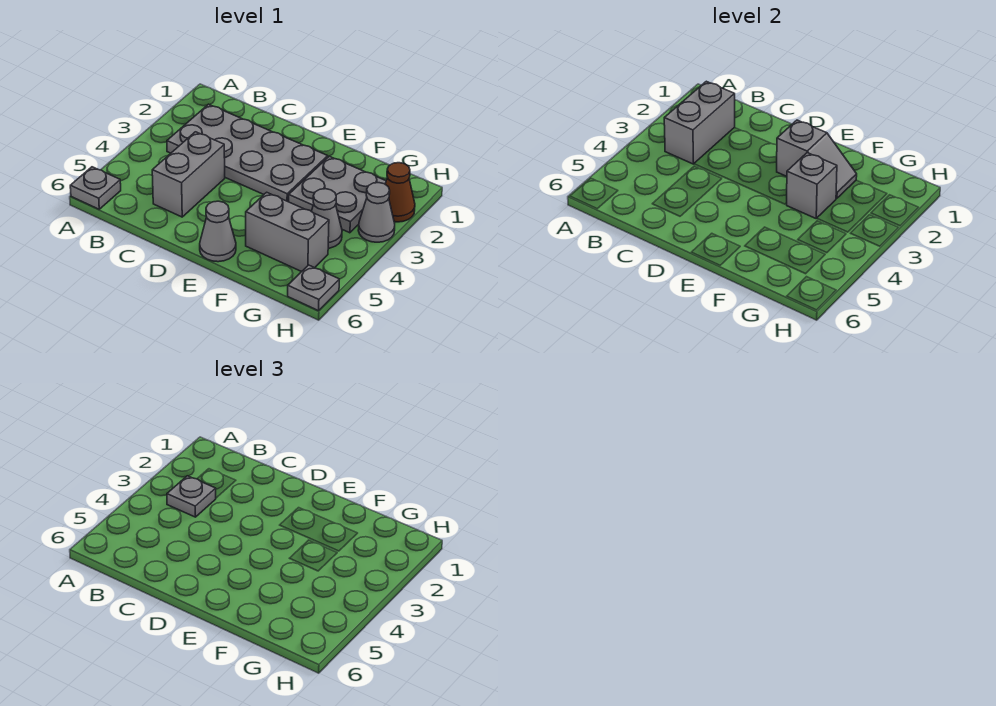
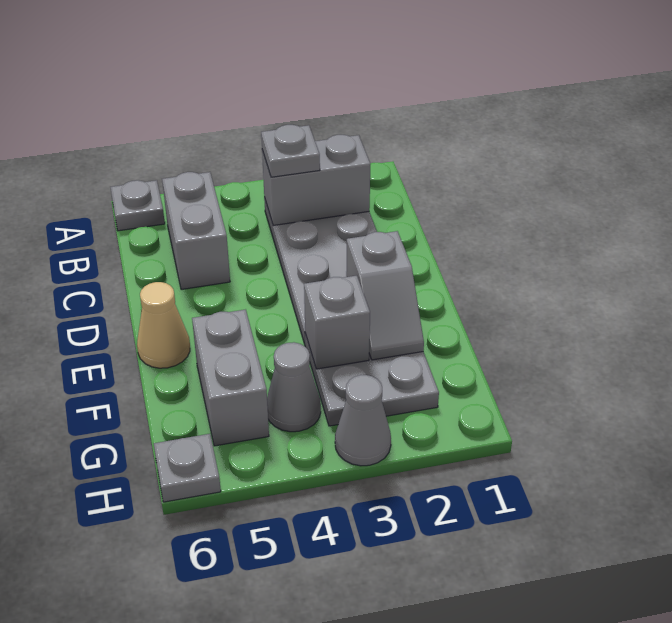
grey brick C4:C5 level 1 -> grey brick B5:C5 level 1
grey cone E6 level 1 -> tan cone E6 level 1
brown cone H2 level 1 -> none

